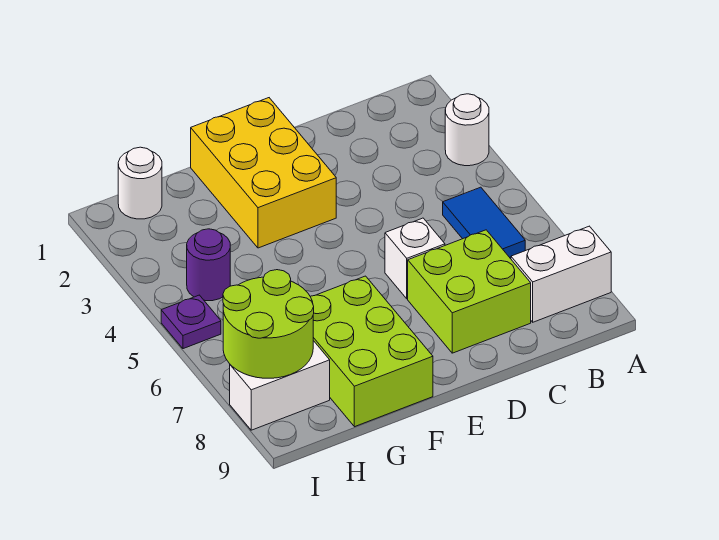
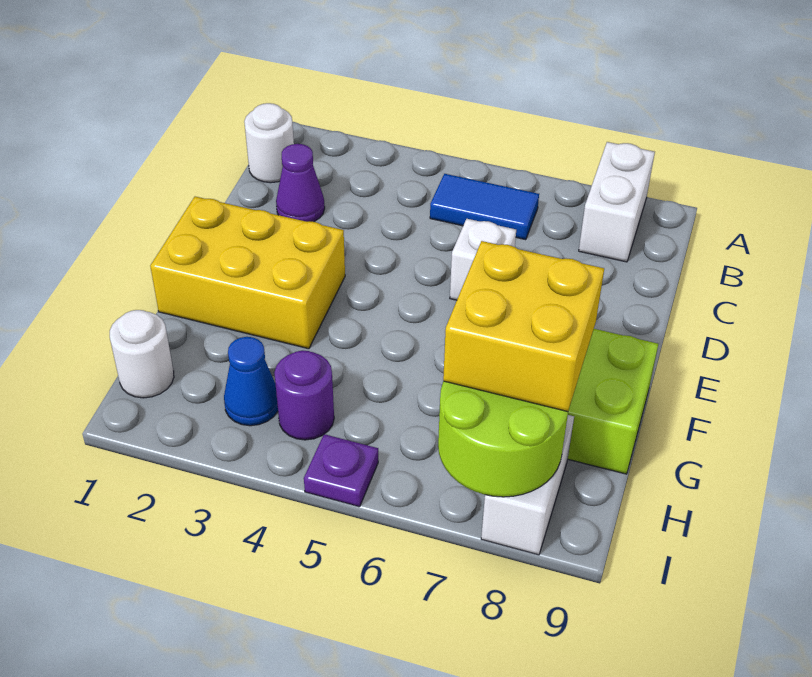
white round brick A3 level 1 -> white round brick B1 level 1
none -> purple cone C2 level 1
lime brick C7:D8 level 1 -> none
none -> yellow brick G7:H8 level 3
none -> blue cone H3 level 1

